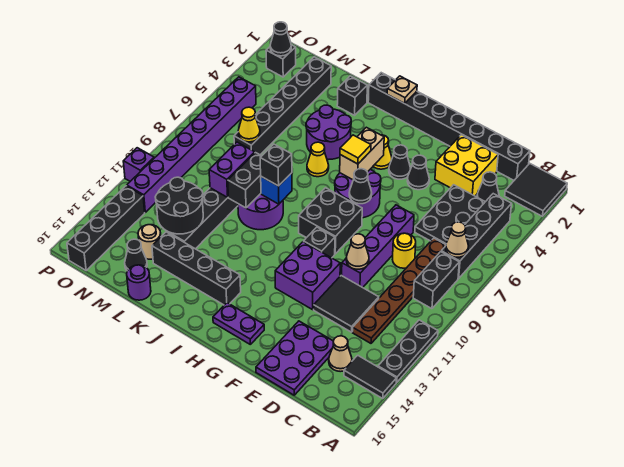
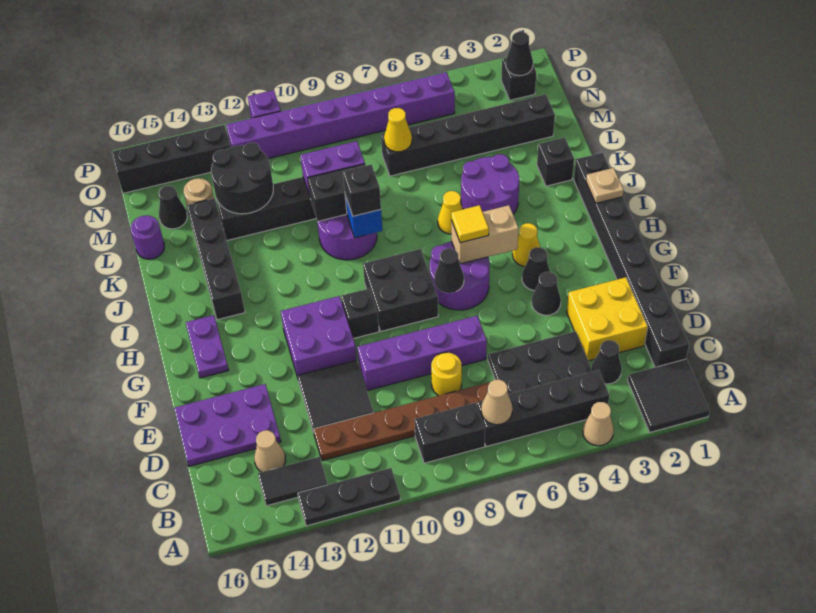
black tile A14:B14 level 1 -> black tile B13:B14 level 1
tan cone E10 level 2 -> tan cone A4 level 1

